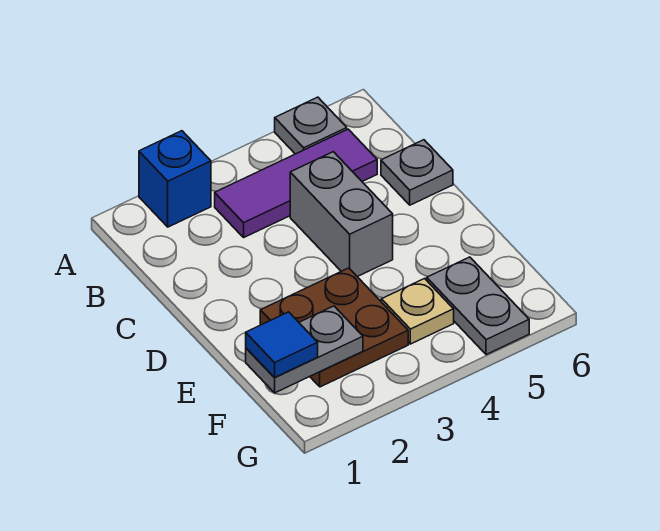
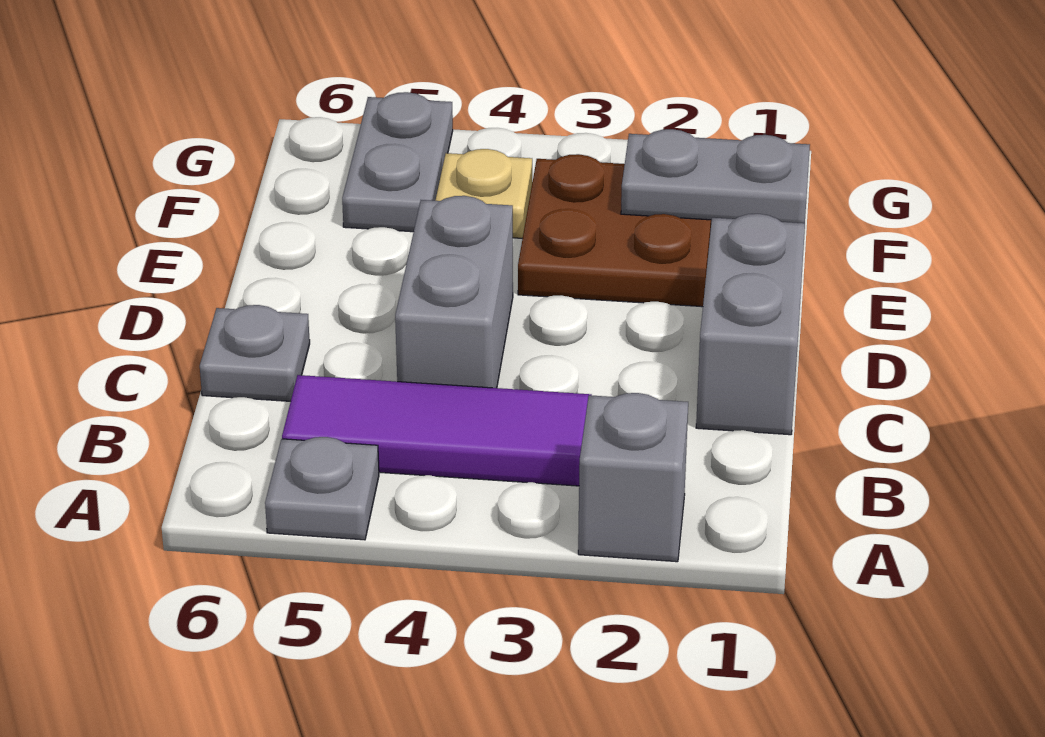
blue brick A2 level 1 -> grey brick A2 level 1
none -> grey brick C1:D1 level 1
blue tile F1 level 3 -> none

